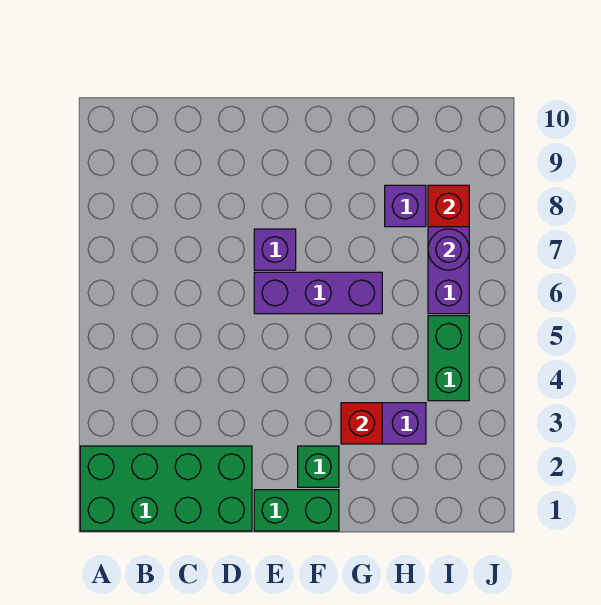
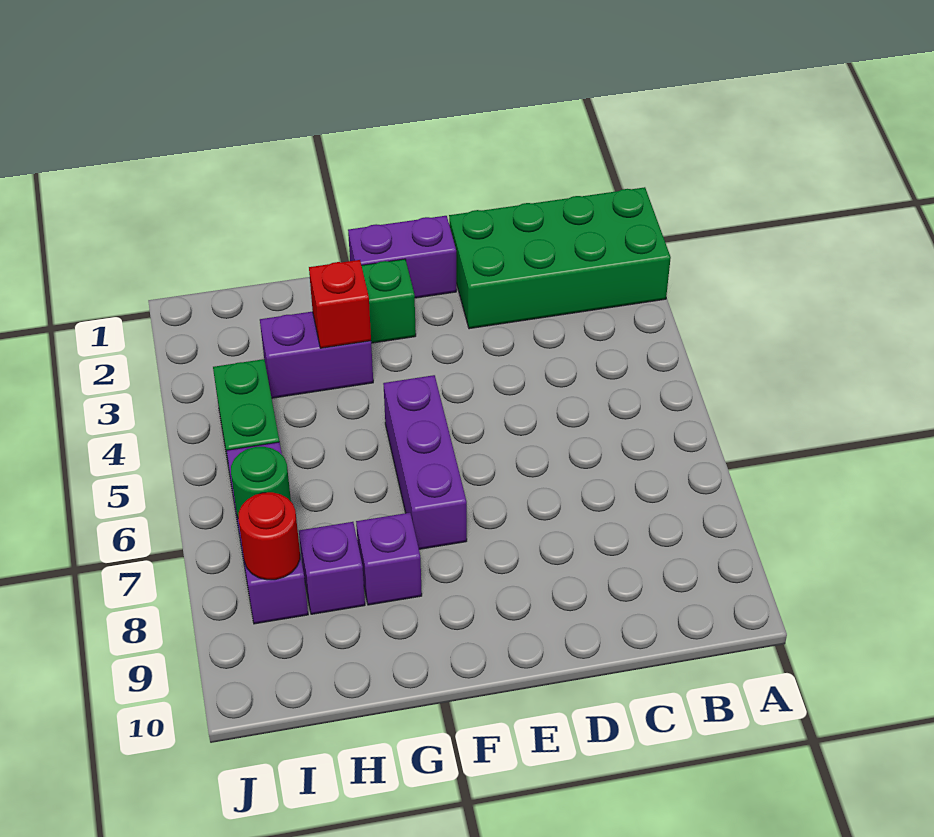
green brick E1:F1 level 1 -> purple brick E1:F1 level 1
purple brick E6:G6 level 1 -> purple brick F5:F7 level 1
purple brick E7 level 1 -> purple brick G8 level 1
purple round brick I7 level 2 -> green round brick I7 level 2
red brick I8 level 2 -> red round brick I8 level 2

